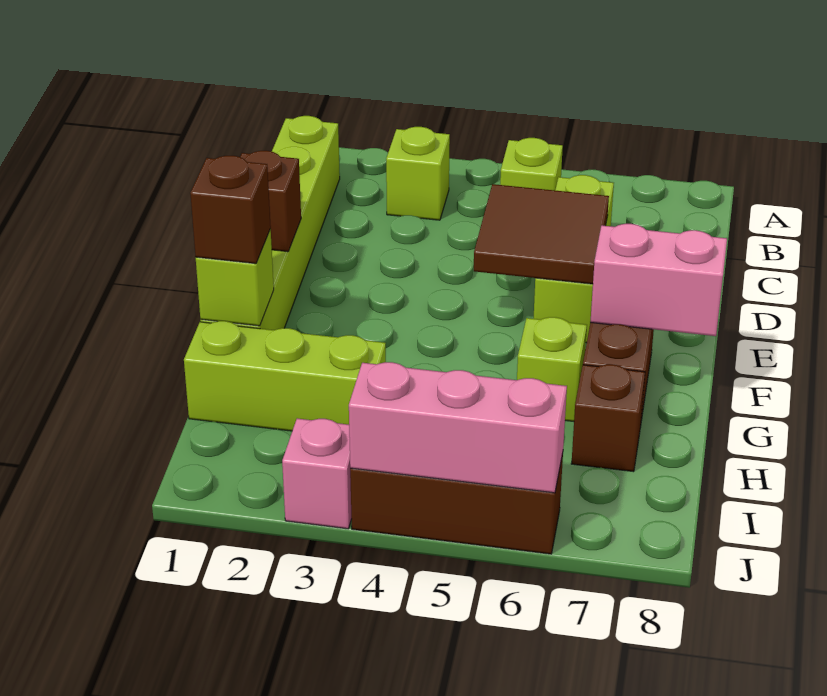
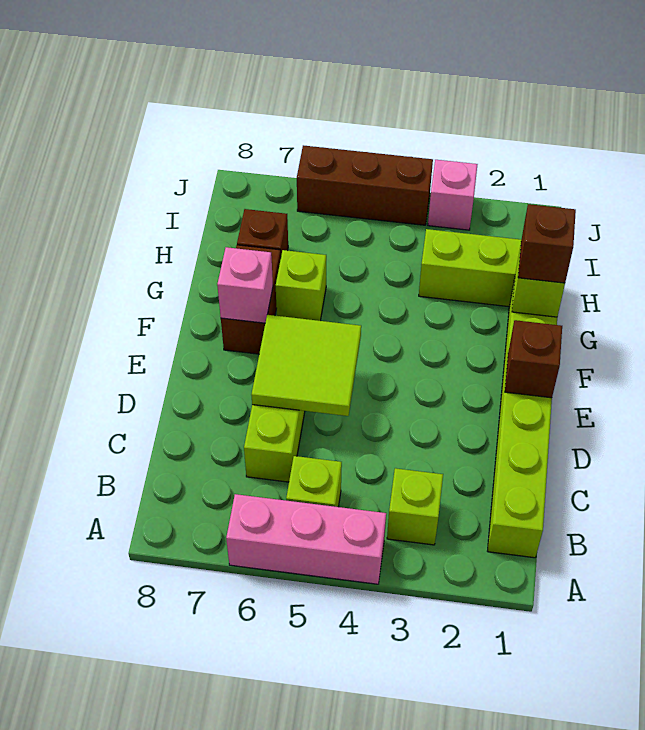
brown tile D5:E6 level 2 -> lime tile D5:E6 level 2
pink brick F7:F8 level 2 -> pink brick F7 level 2
pink brick J4:J6 level 2 -> pink brick A4:A6 level 1

